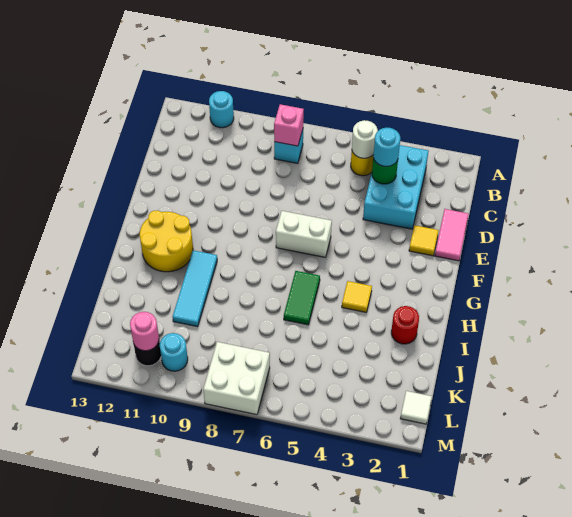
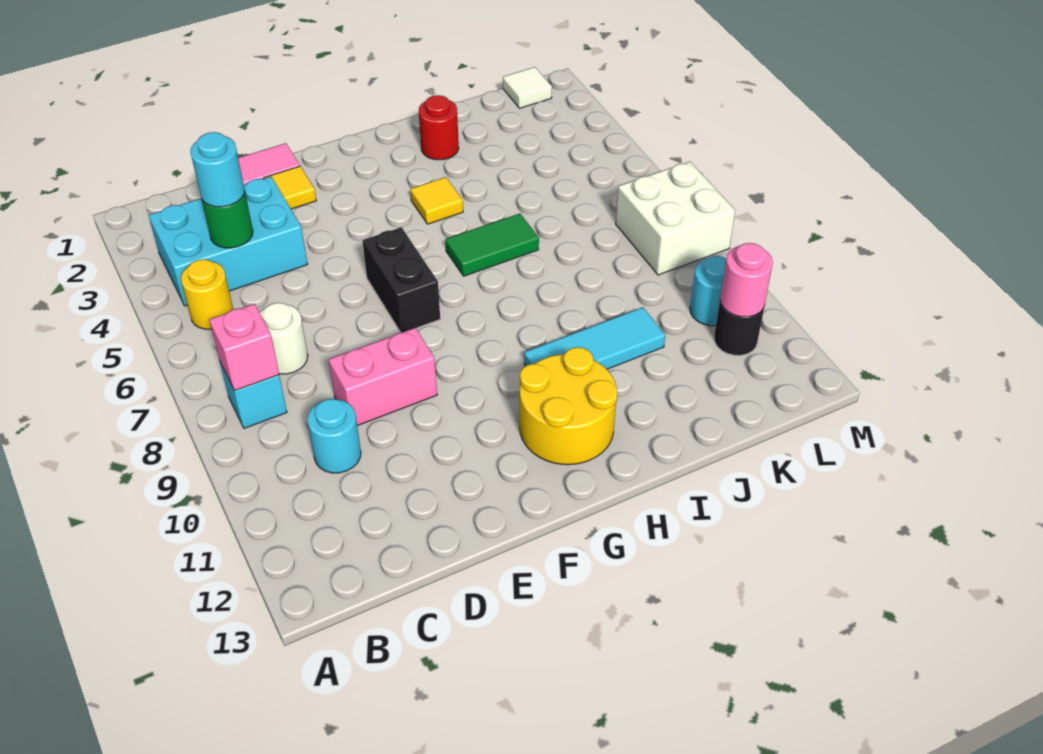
cyan round brick A11 level 1 -> cyan round brick C10 level 1
white round brick B5 level 2 -> white round brick C7 level 1
none -> pink brick D9:E9 level 1
white brick F6:F7 level 1 -> black brick F6:F7 level 1

